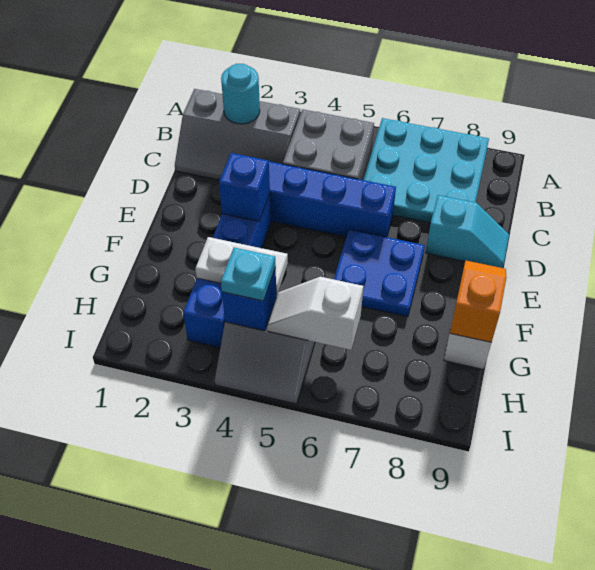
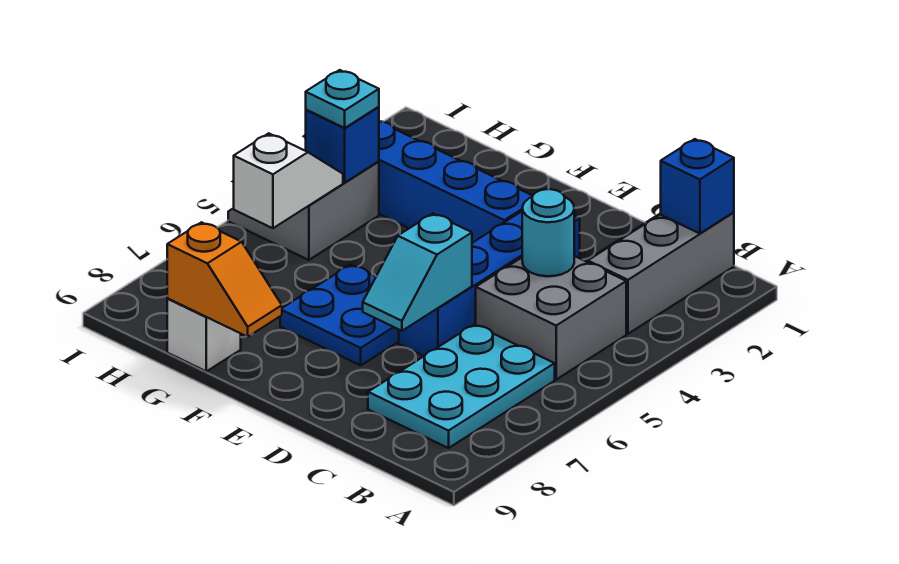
cyan plate A6:C8 level 1 -> cyan plate B6:C8 level 1
cyan round brick B2 level 2 -> cyan round brick C4 level 2
cyan slope D8:D9 level 1 top 8 -> cyan slope D6:D7 level 2 top 6
blue brick E3 level 2 -> blue brick B1 level 2
white plate G3:G4 level 2 -> none

